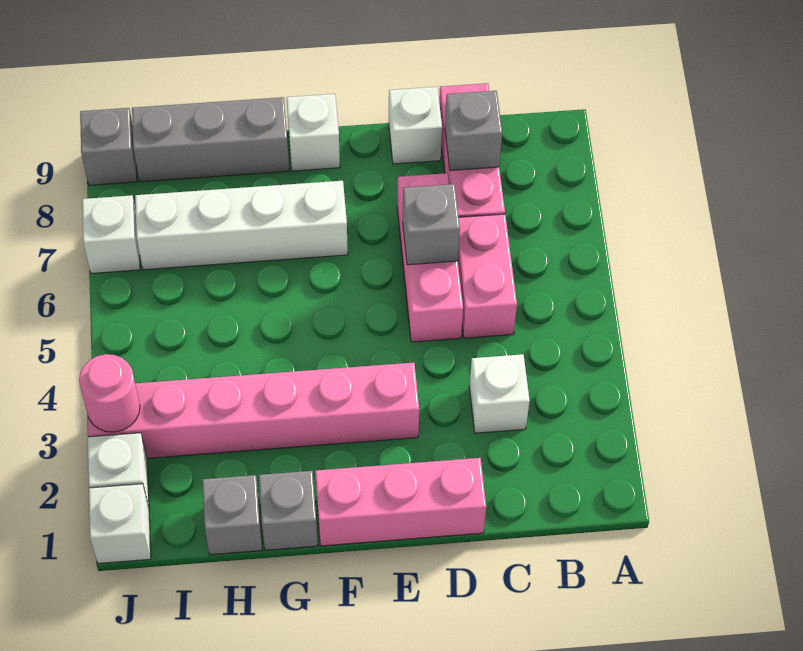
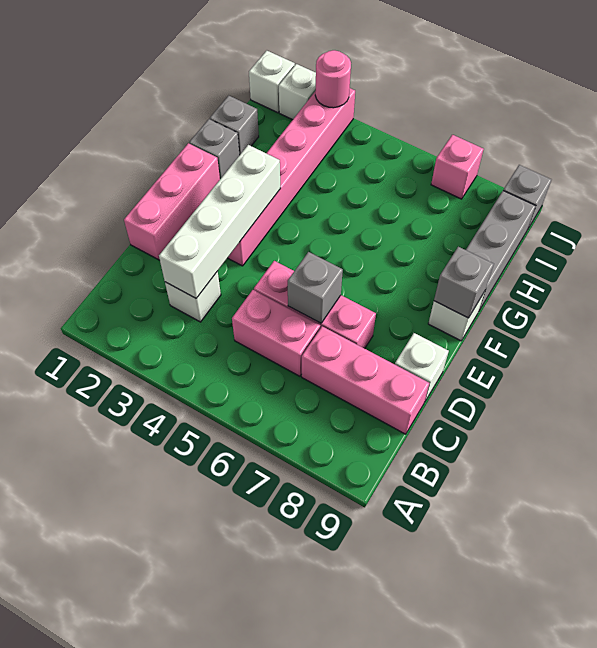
grey brick C8 level 2 -> grey brick F9 level 2
white brick F7:I7 level 1 -> white brick C3:F3 level 2
white brick J7 level 1 -> pink brick J7 level 1

